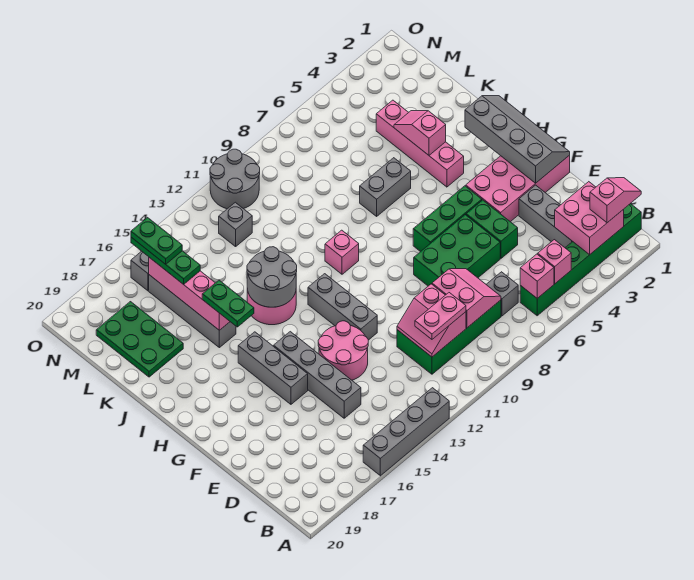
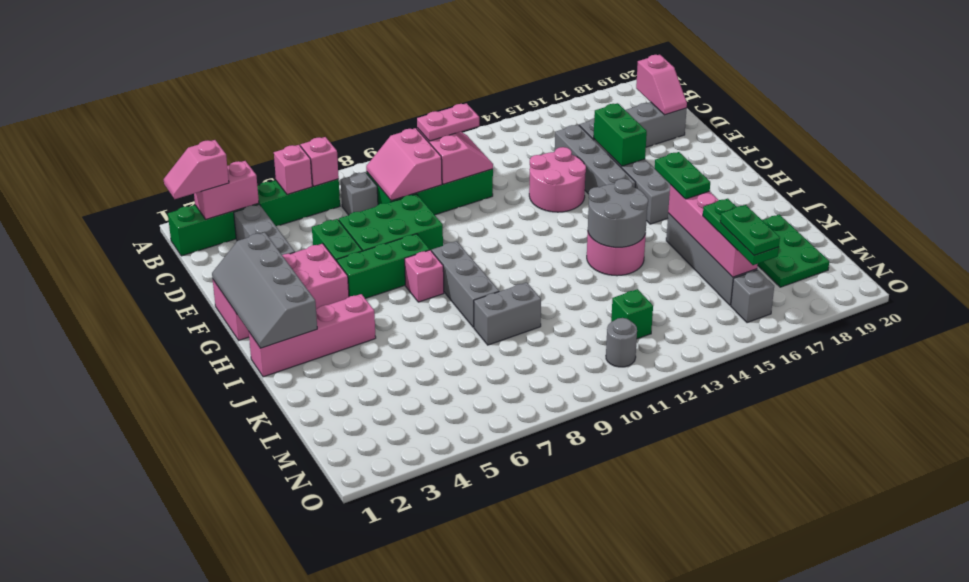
grey brick A13:A16 level 1 -> grey brick D16:D19 level 1
pink brick B2:C3 level 2 -> pink brick B2:B3 level 2
none -> green brick E16:F16 level 2
grey brick F12:H12 level 1 -> grey brick H8:J8 level 1
pink brick I4:L4 level 1 -> pink brick I1:I4 level 1
pink brick I10 level 1 -> pink brick H7 level 1
pink slope J4:K4 level 2 top J -> pink slope C19:D19 level 2 top C
grey brick J6:J7 level 1 -> grey brick K8:K9 level 1
grey brick M12 level 1 -> green brick M12 level 1
grey round brick N10:O11 level 1 -> grey round brick N11 level 1

